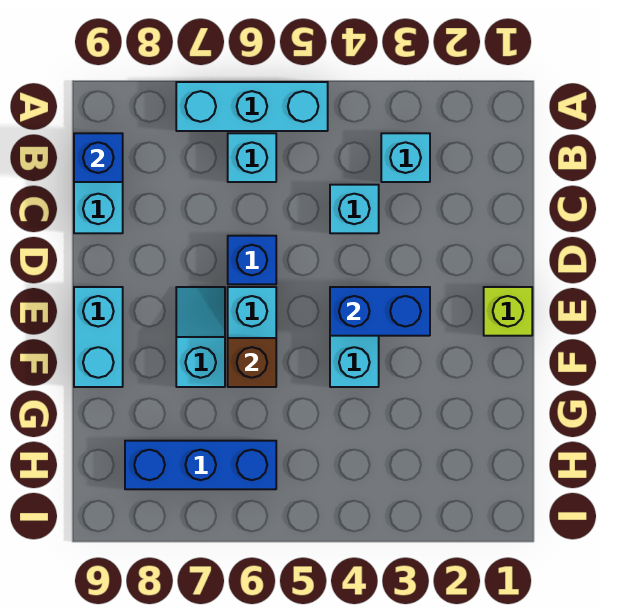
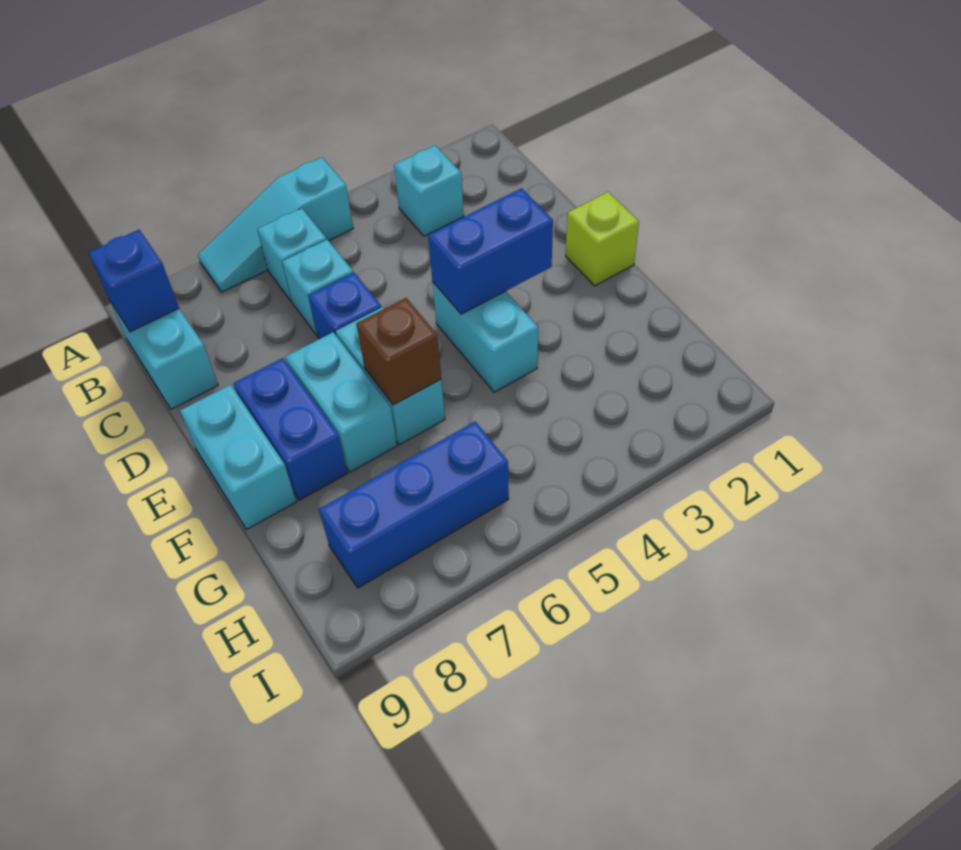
cyan brick A5:A7 level 1 -> cyan slope A5:A7 level 1 top 5
cyan brick C4 level 1 -> cyan brick C6 level 1
cyan slope E7:F7 level 1 top F -> cyan brick E7:F7 level 1
none -> blue brick E8:F8 level 1

